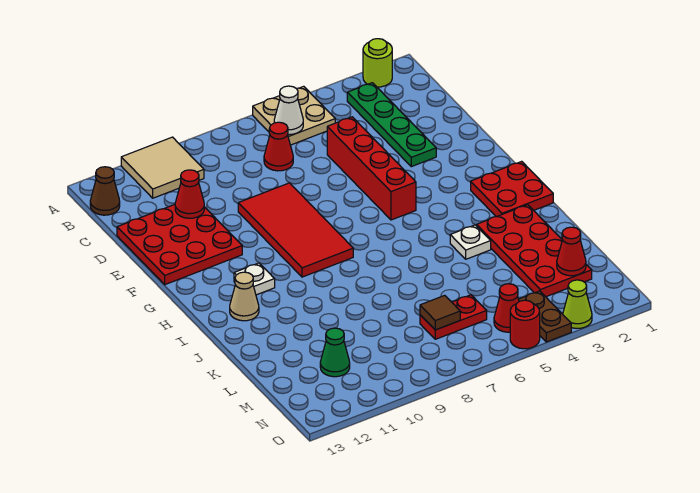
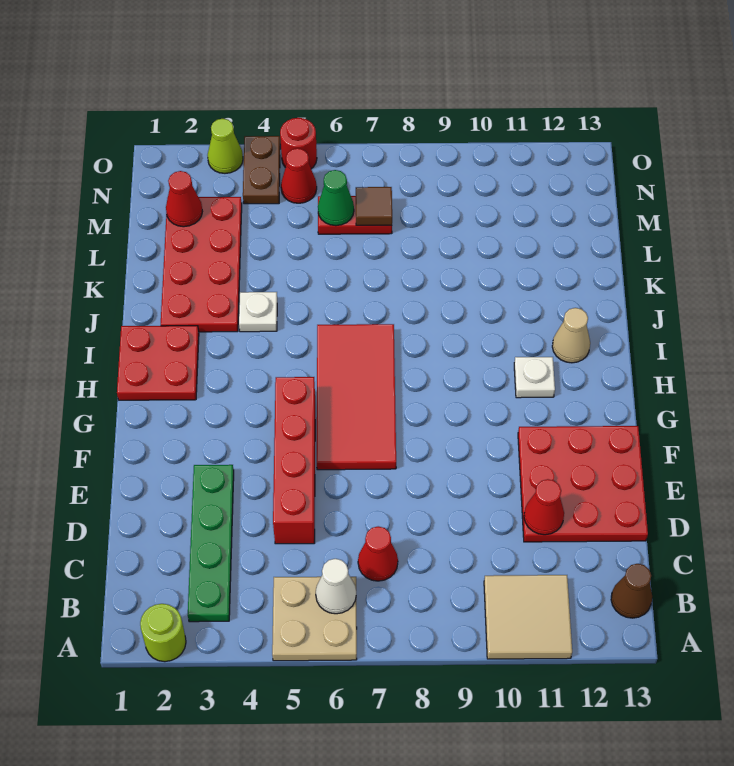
red tile E8:H9 level 1 -> red tile F6:I7 level 1
green cone M11 level 1 -> green cone M6 level 2

